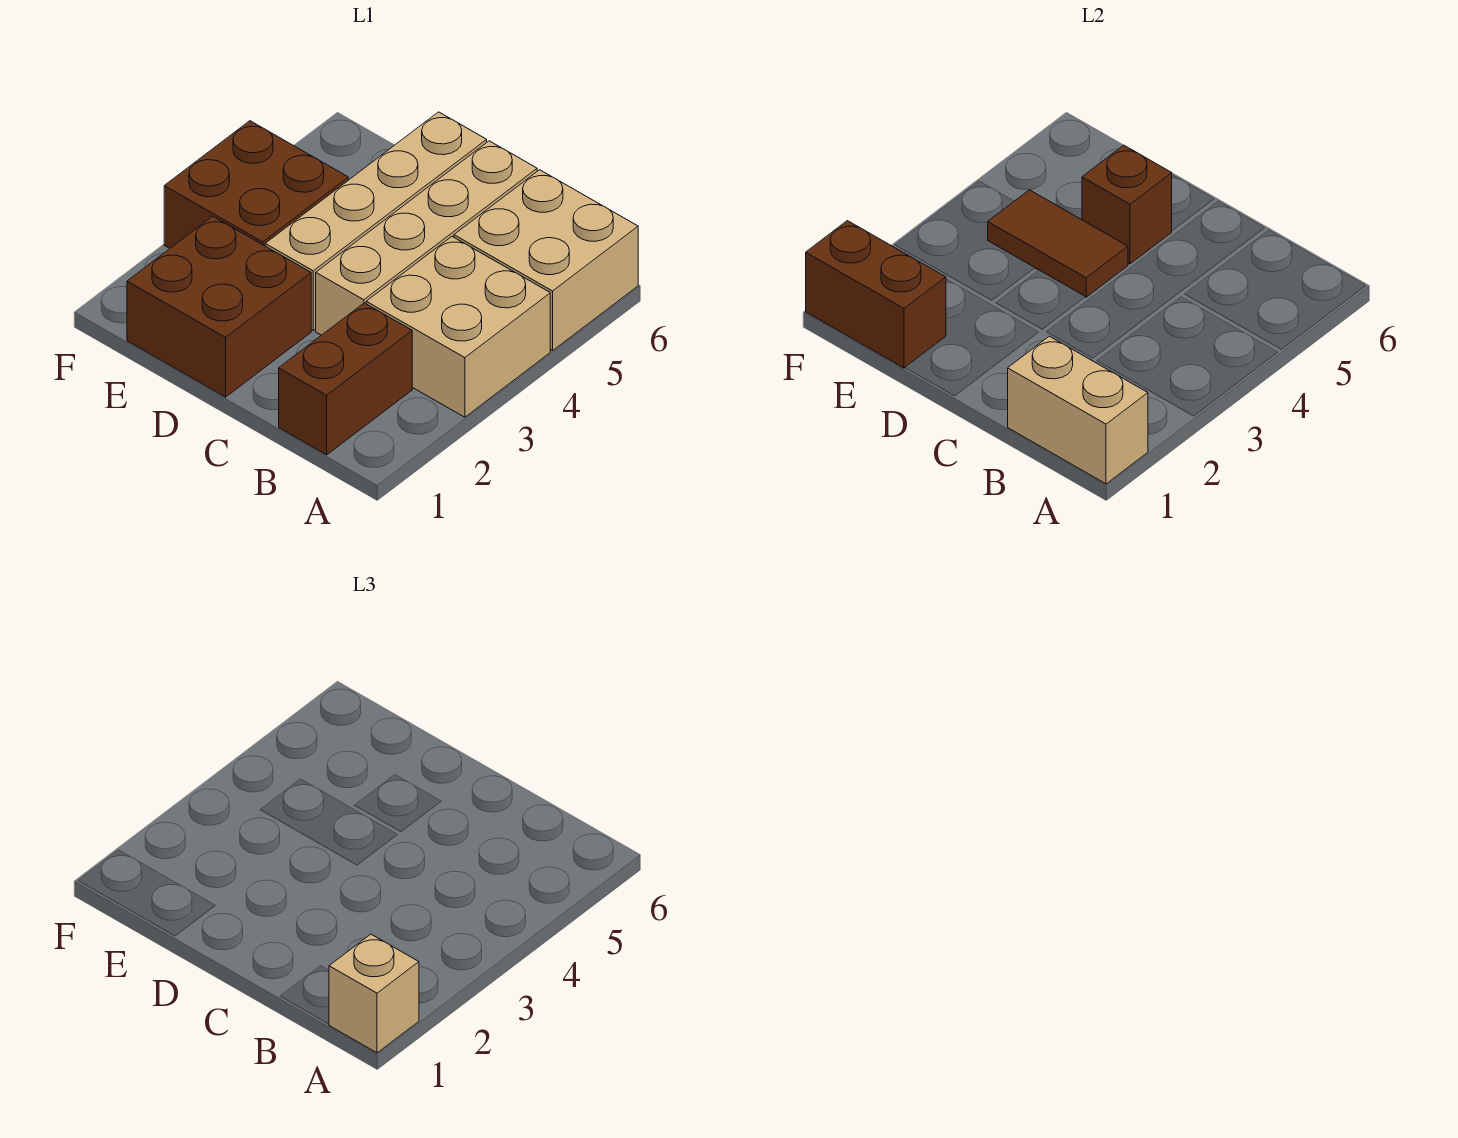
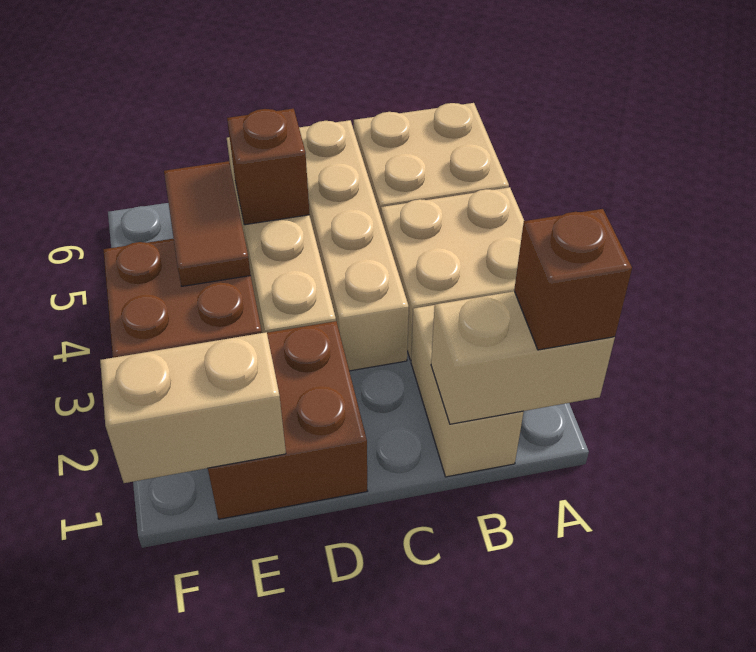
tan brick A1 level 3 -> brown brick A1 level 3
brown brick B1:B2 level 1 -> tan brick B1:B2 level 1
brown tile D4:E4 level 2 -> brown tile E4:E5 level 2
brown brick E1:F1 level 2 -> tan brick E1:F1 level 2

